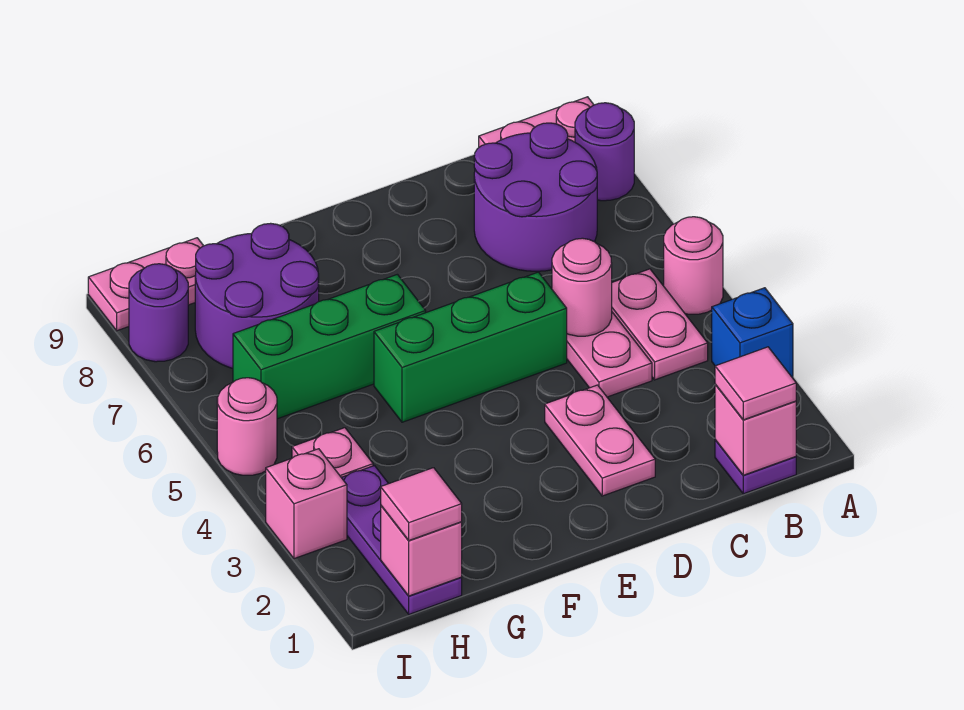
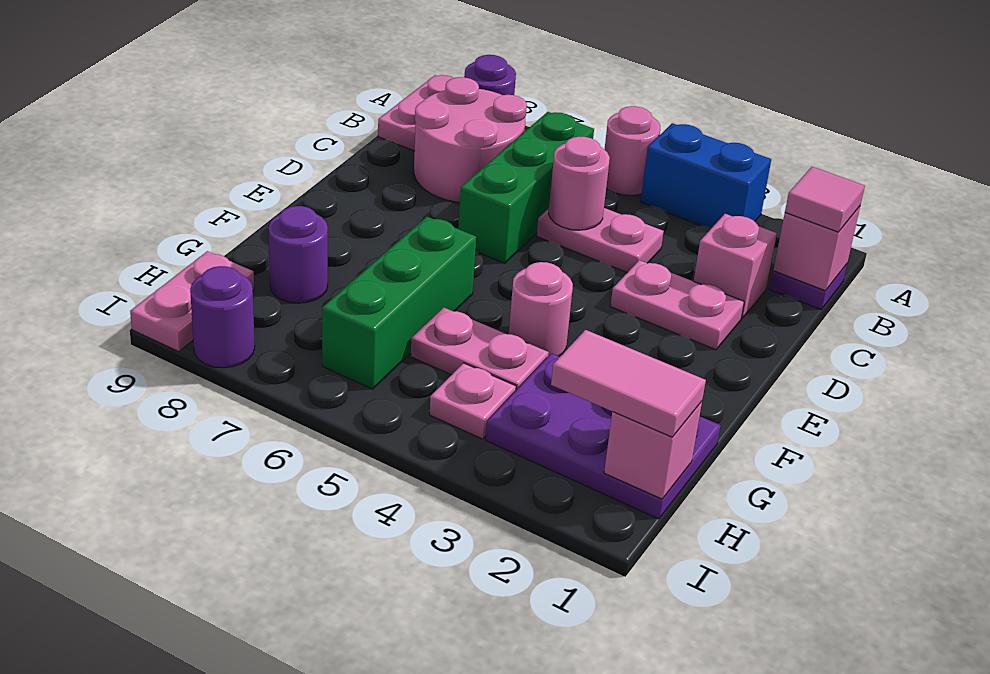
blue brick A3 level 1 -> blue brick A3:A4 level 1
pink plate B4:B5 level 1 -> pink plate G4:G5 level 1
purple round brick B7:C8 level 1 -> pink round brick B7:C8 level 1
green brick D5:F5 level 1 -> green brick B6:D6 level 1
purple round brick G7:H8 level 1 -> purple round brick G8 level 1
purple plate H1:H3 level 1 -> purple plate G1:H3 level 1
pink tile H1 level 3 -> pink tile H1:H2 level 3
pink brick I3 level 1 -> pink brick C2 level 1
pink round brick I5 level 1 -> pink round brick F4 level 1

